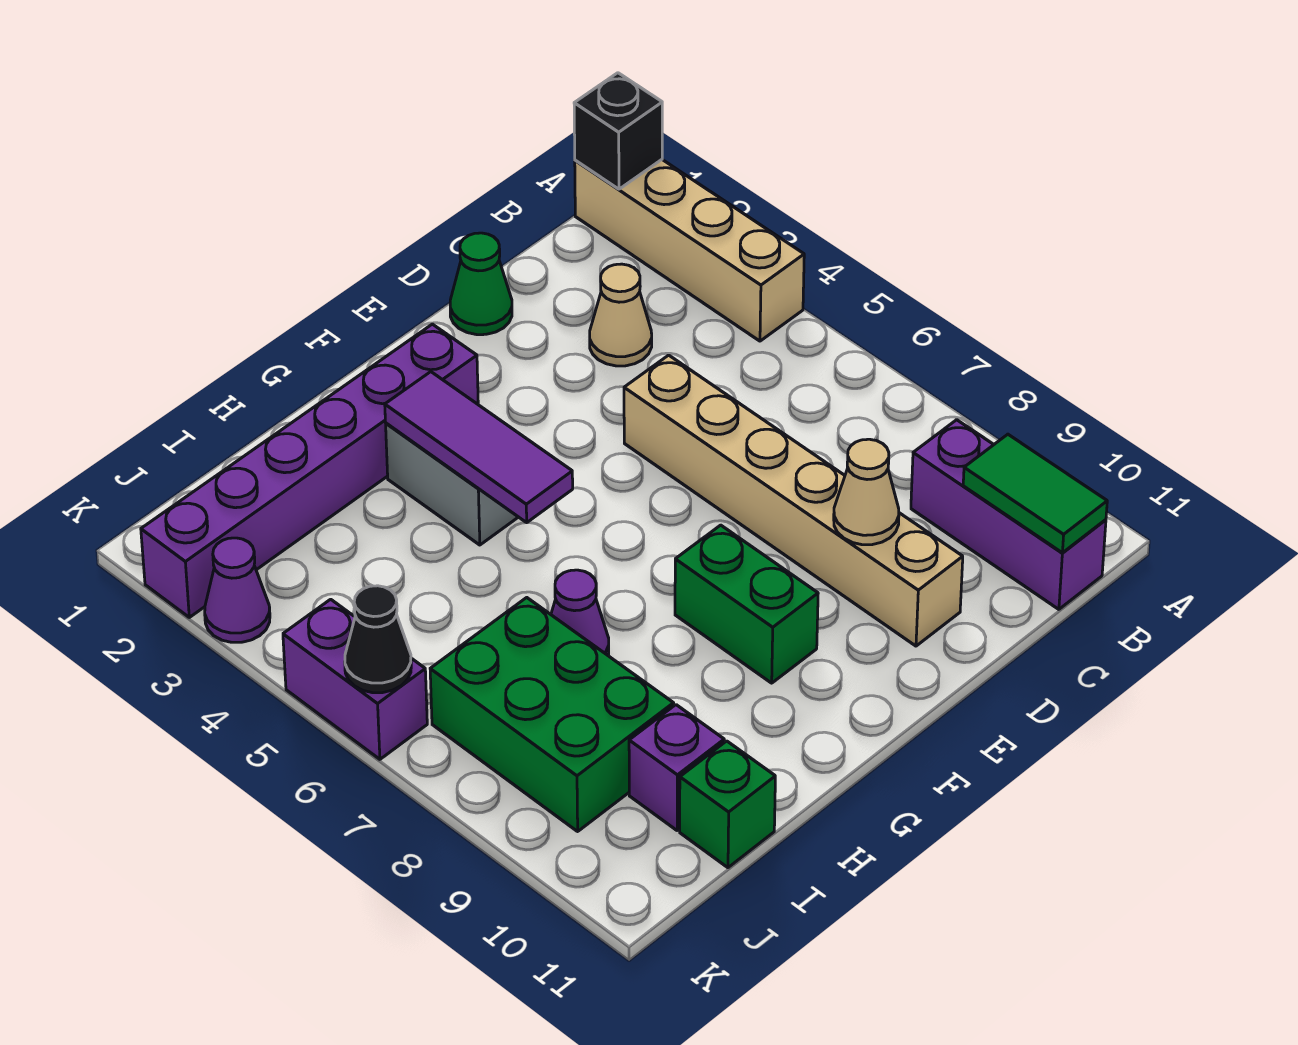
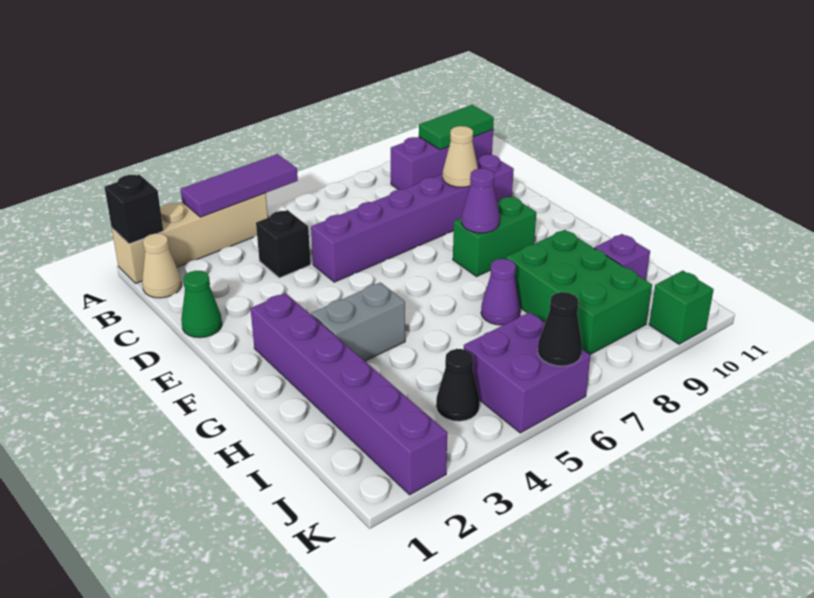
tan cone C3 level 1 -> tan cone B1 level 1
none -> black brick C4 level 1
tan brick D5:D10 level 1 -> purple brick D5:D10 level 1
purple tile G3:G5 level 2 -> purple tile A3:A5 level 2
green brick I7:J9 level 1 -> green brick H8:J9 level 1
green brick I11 level 1 -> green brick K10 level 1
none -> black cone J4 level 1
purple cone K3 level 1 -> purple cone F8 level 2
purple brick K5:K6 level 1 -> purple brick J5:K6 level 1

